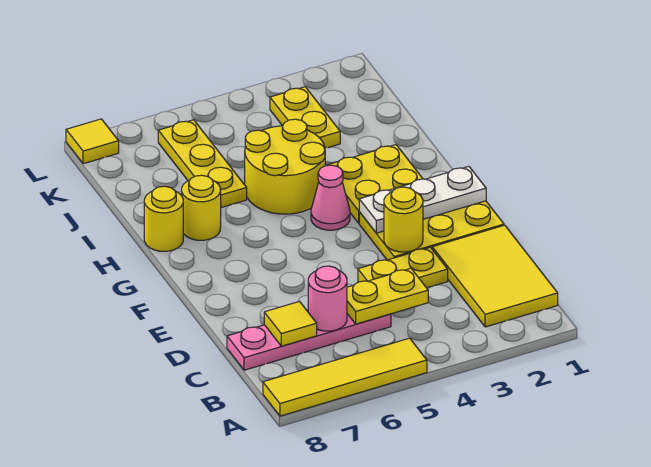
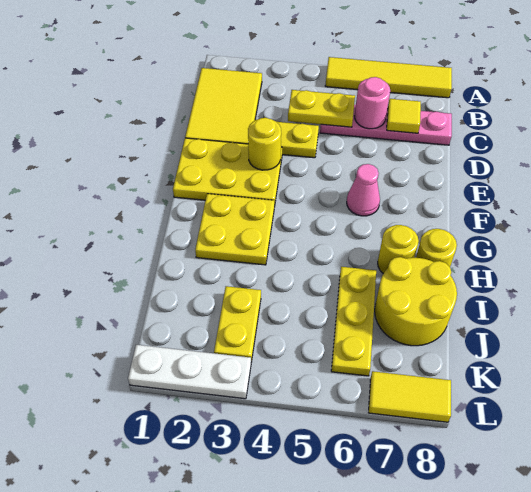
white plate F1:F3 level 2 -> white plate L1:L3 level 1
pink cone G4 level 1 -> pink cone F6 level 1
yellow round brick H4:I5 level 1 -> yellow round brick I7:J8 level 1
yellow tile L8 level 1 -> yellow tile L7:L8 level 1

